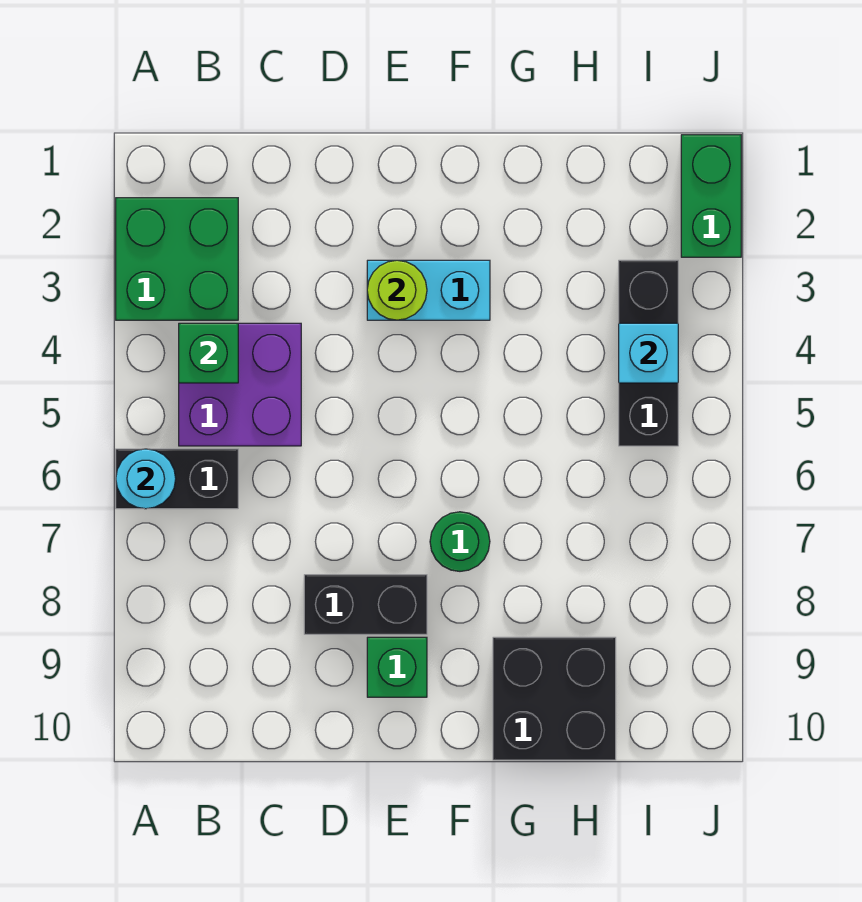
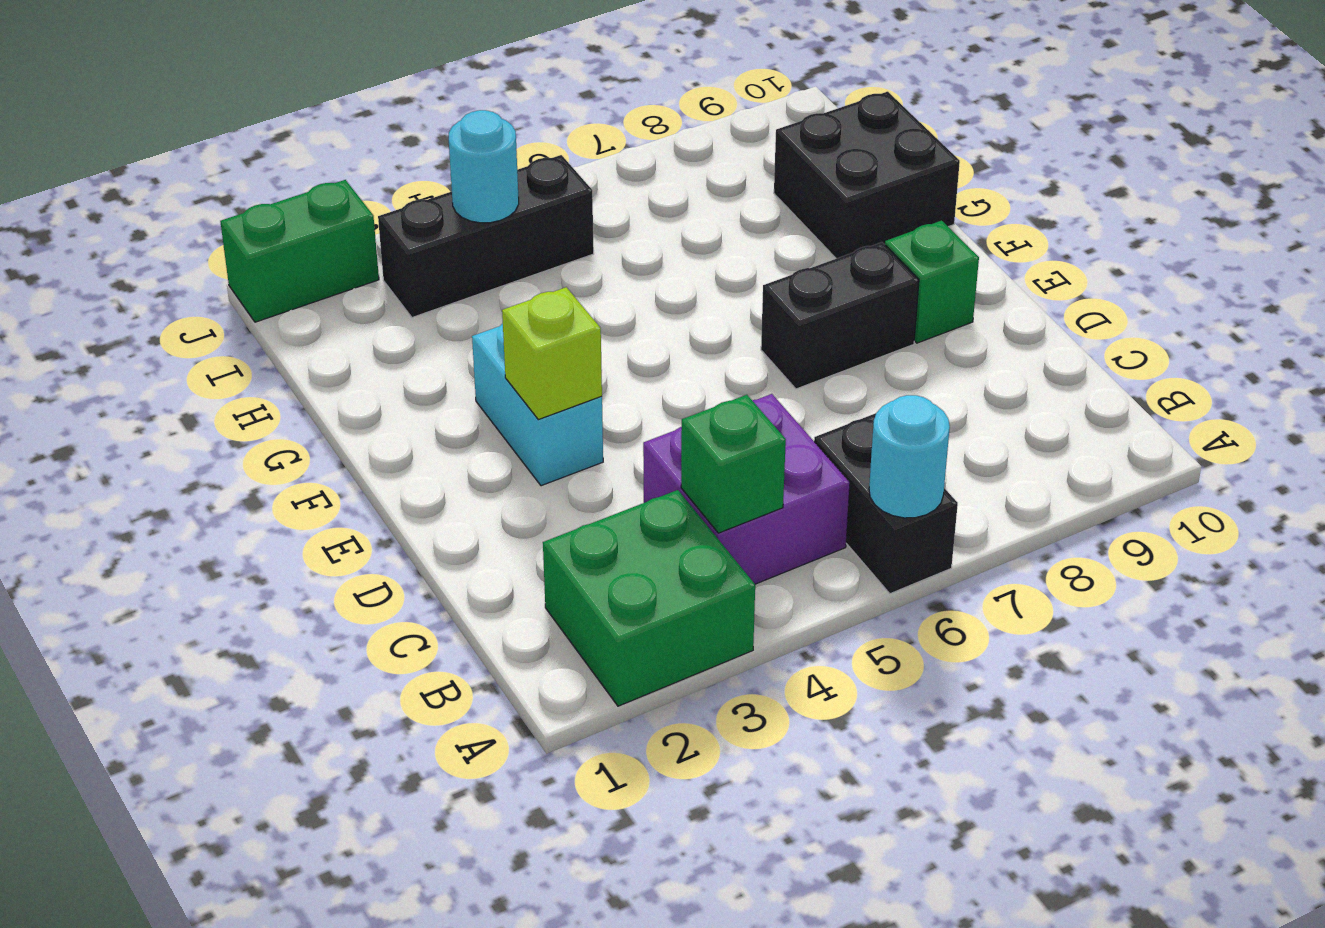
black brick D8:E8 level 1 -> black brick E7:E8 level 1
lime round brick E3 level 2 -> lime brick E3 level 2
green round brick F7 level 1 -> none
cyan brick I4 level 2 -> cyan round brick I4 level 2

